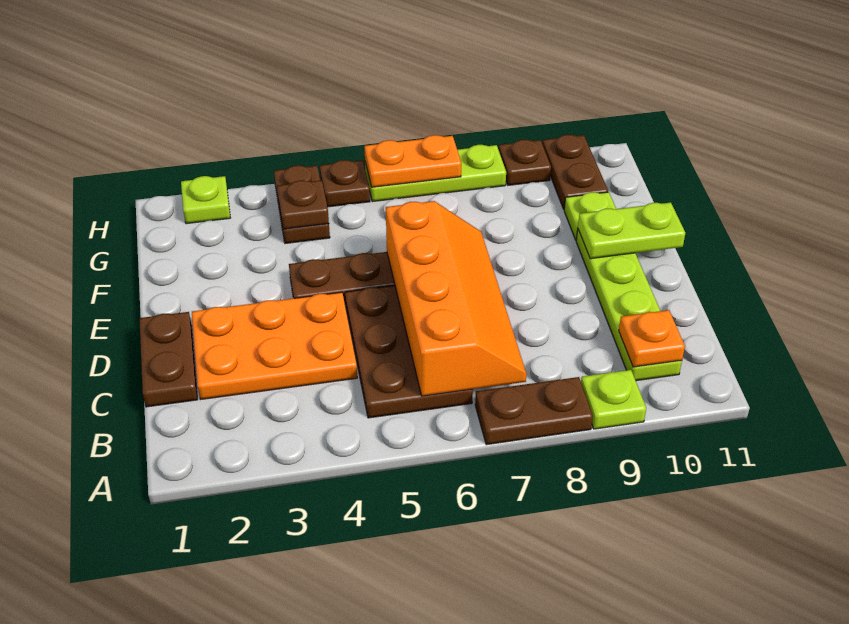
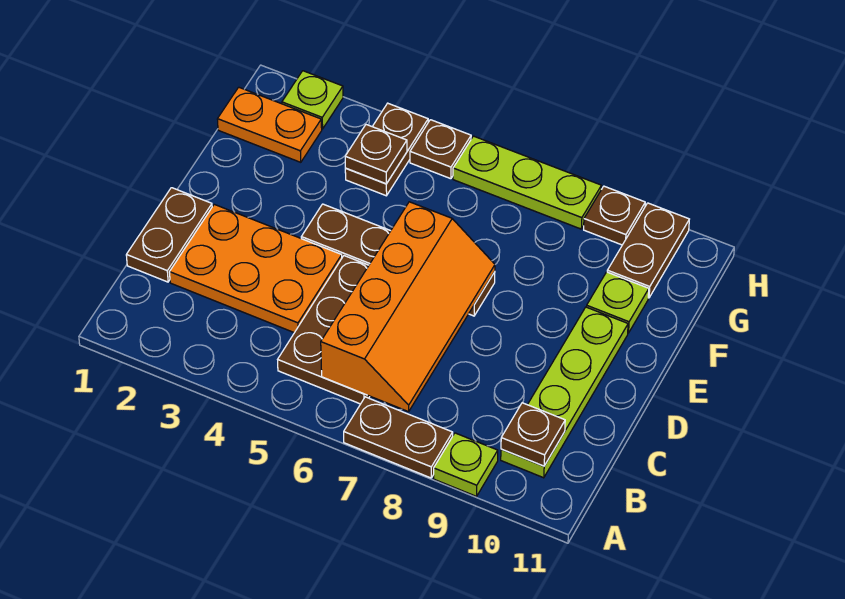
orange plate B10 level 2 -> brown plate B10 level 2
lime plate E10:E11 level 2 -> none
orange plate H6:H7 level 2 -> orange plate G1:G2 level 1

